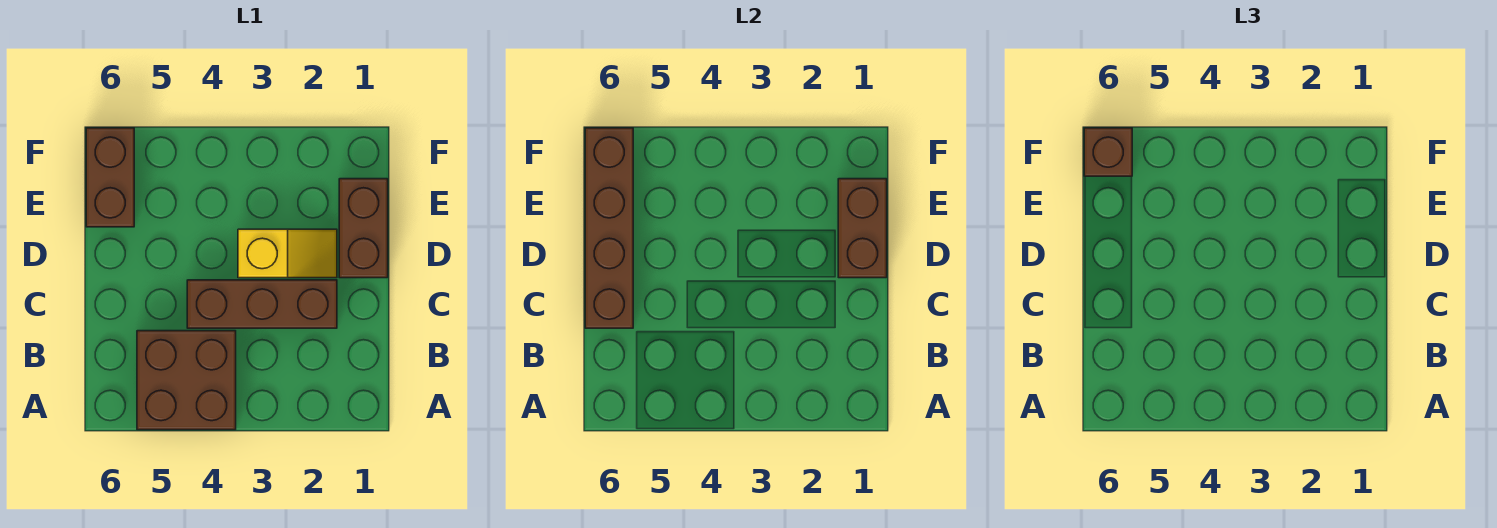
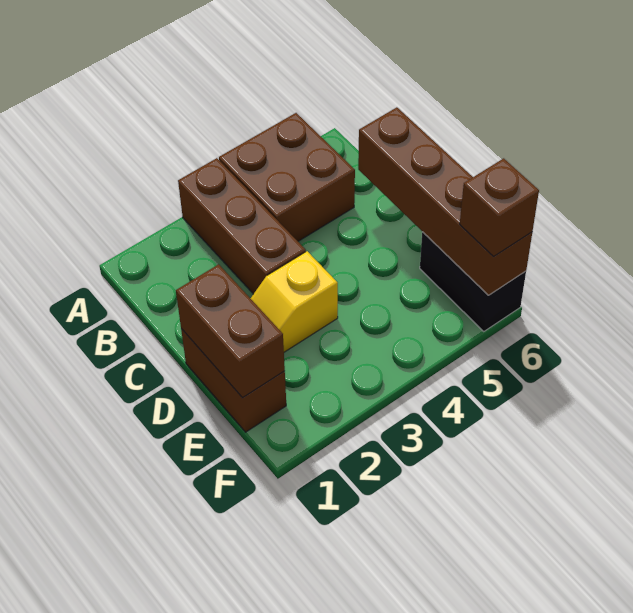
brown brick C2:C4 level 1 -> brown brick A3:C3 level 1
brown brick E6:F6 level 1 -> black brick E6:F6 level 1

